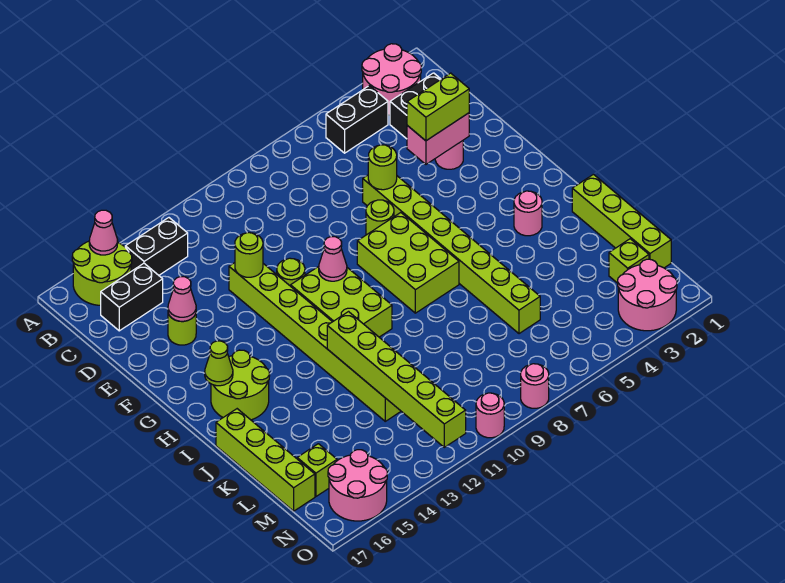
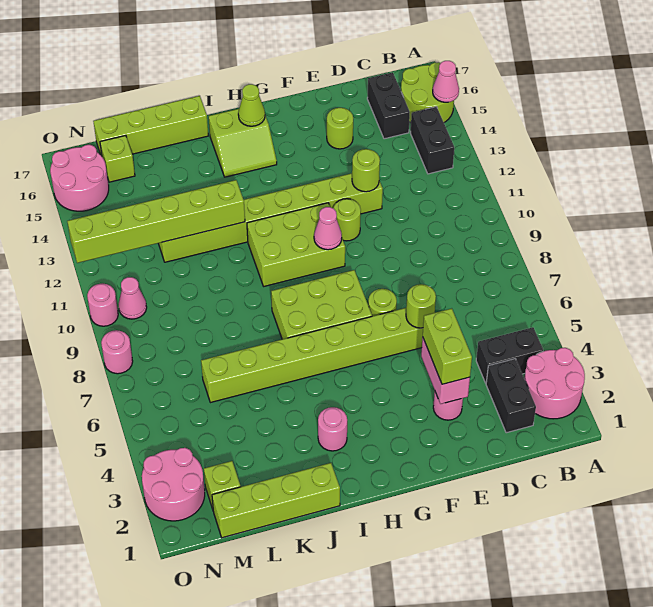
black brick B4:B5 level 1 -> black brick B4:C4 level 1
pink cone E15 level 2 -> pink cone N10 level 1
lime round brick H15:I16 level 1 -> lime slope H15:I16 level 1 top 16

